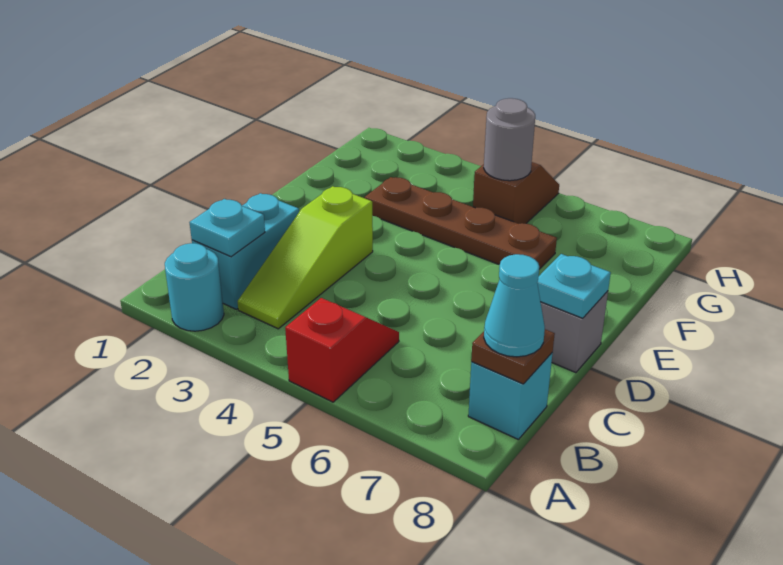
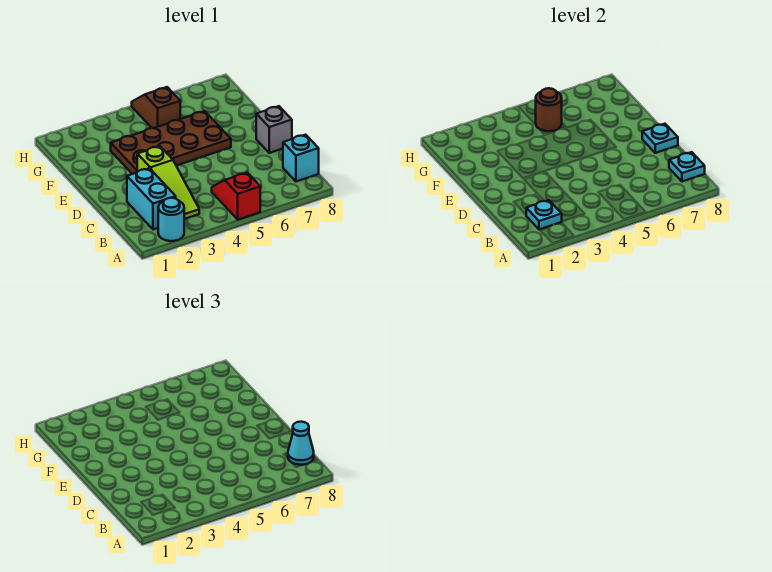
brown plate B8 level 2 -> cyan plate B8 level 2
brown plate F3:F6 level 1 -> brown plate E3:F6 level 1
grey round brick G5 level 2 -> brown round brick G5 level 2

